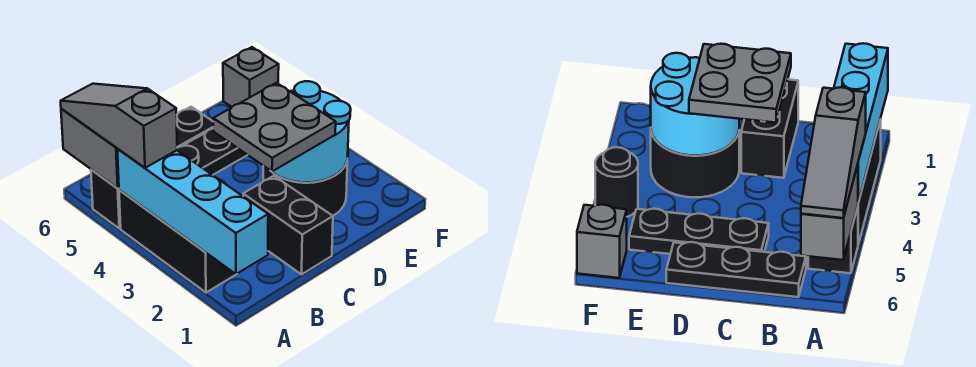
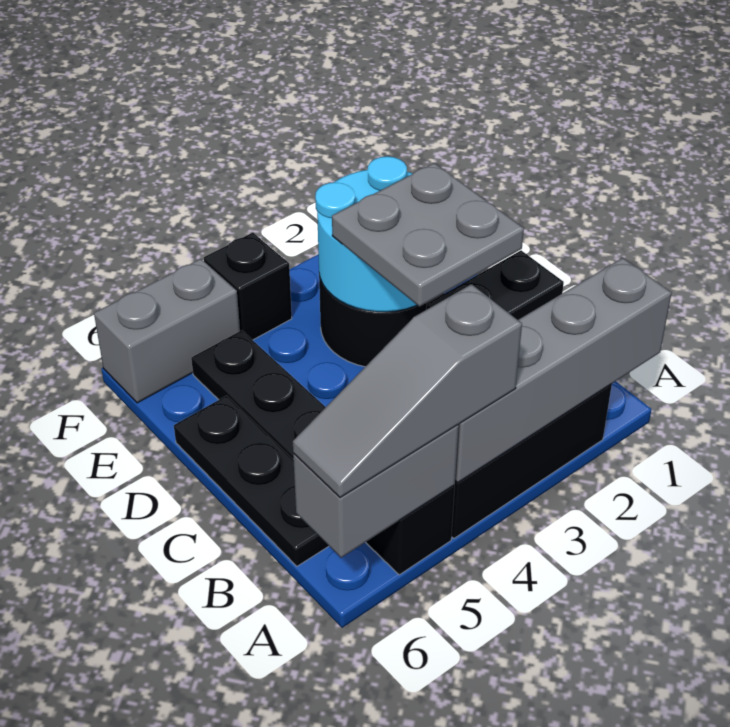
cyan brick A1:A4 level 2 -> grey brick A1:A4 level 2
black round brick F4 level 1 -> black brick F4 level 1
grey brick F6 level 1 -> grey brick F5:F6 level 1

